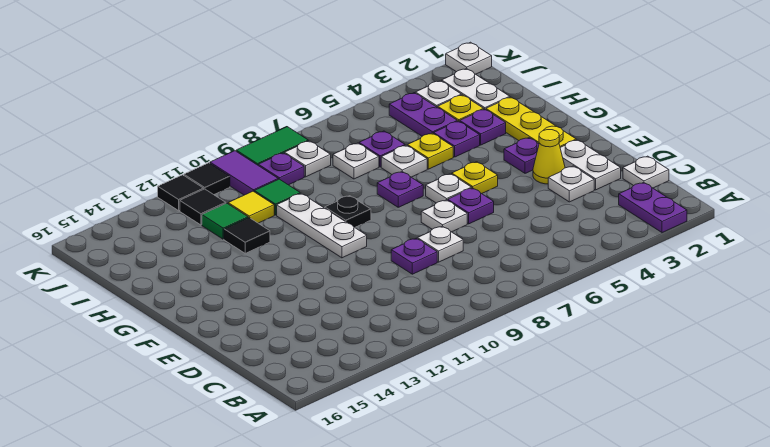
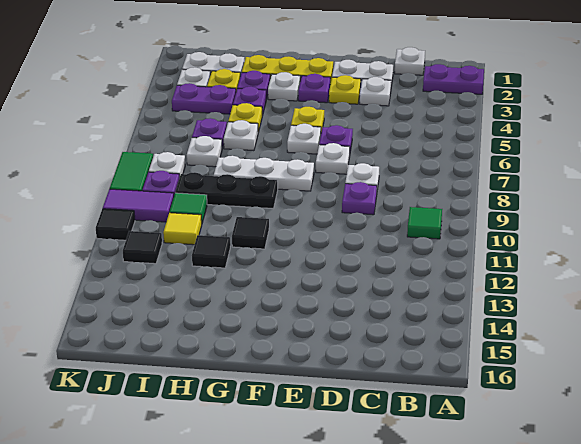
yellow cone E3 level 1 -> yellow plate E3 level 1
white plate F10:H10 level 1 -> white plate F8:H8 level 1
purple plate G7 level 1 -> none
black plate G9 level 1 -> black plate G9:I9 level 1
green tile I12 level 1 -> green tile B10 level 1
white plate K1 level 1 -> white plate G3 level 1
black tile K12 level 1 -> black tile G11 level 1

